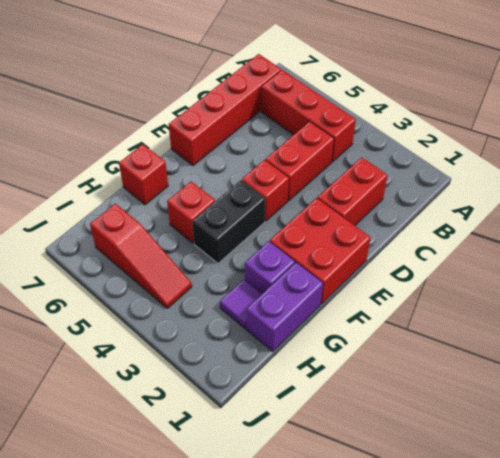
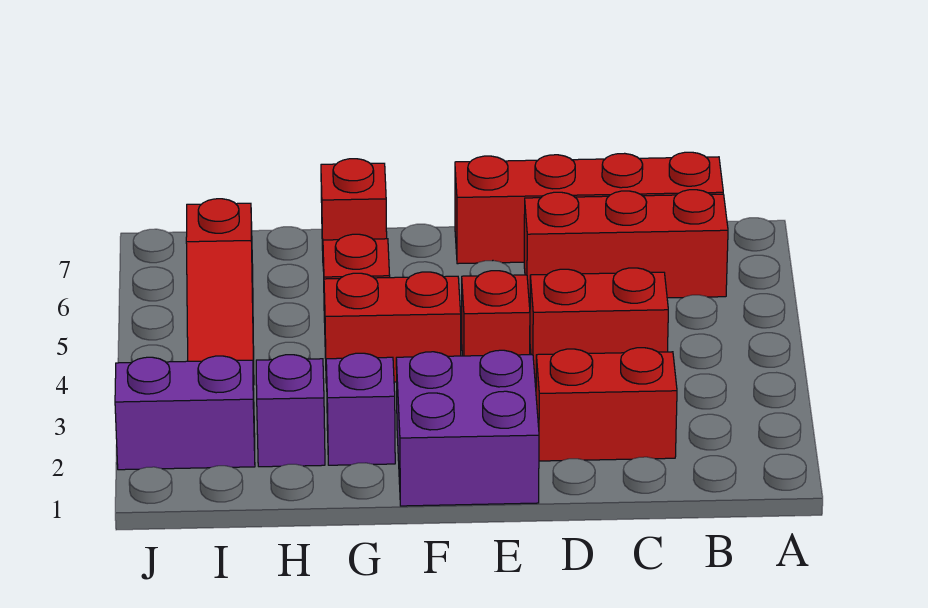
red brick B4:B6 level 1 -> red brick B6:D6 level 1
red brick E1:F2 level 1 -> purple brick E1:F2 level 1
black brick F4:G4 level 1 -> red brick F4:G4 level 1
purple brick G1:H1 level 1 -> purple brick I2:J2 level 1
purple tile H2 level 1 -> purple brick H2 level 1

